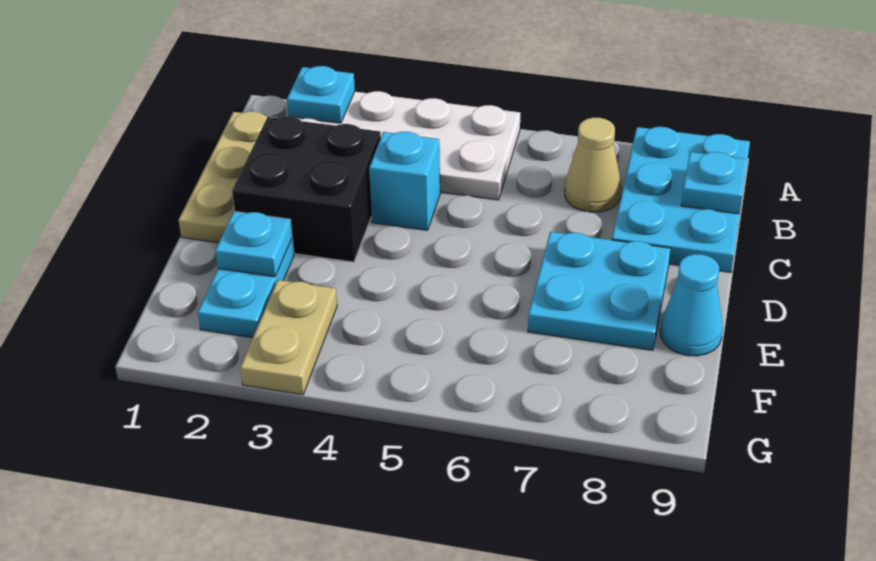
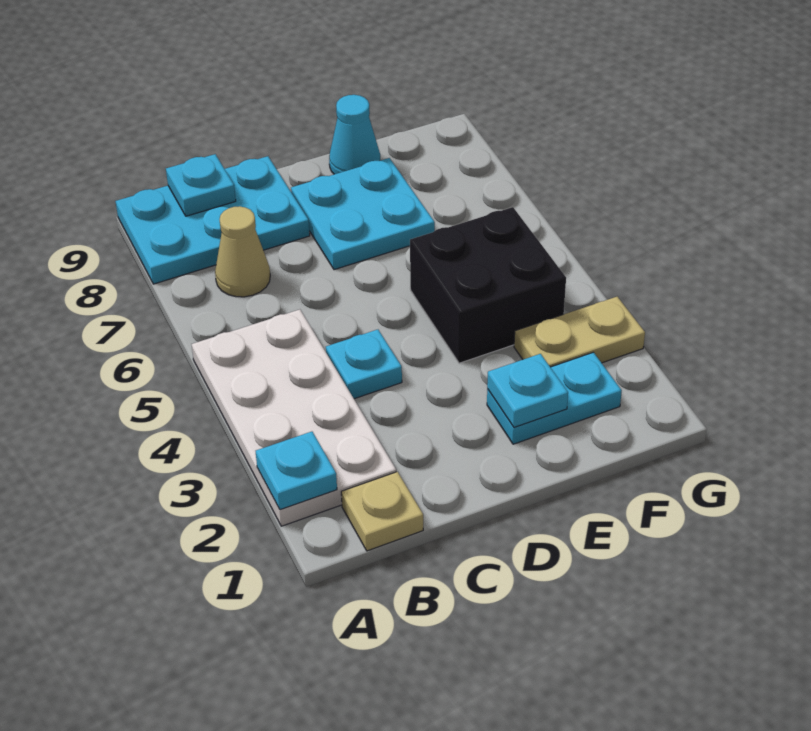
tan plate B1:D1 level 1 -> tan plate B1 level 1
black brick C2:D3 level 1 -> black brick E4:F5 level 1
cyan brick C4 level 1 -> cyan plate C4 level 1

